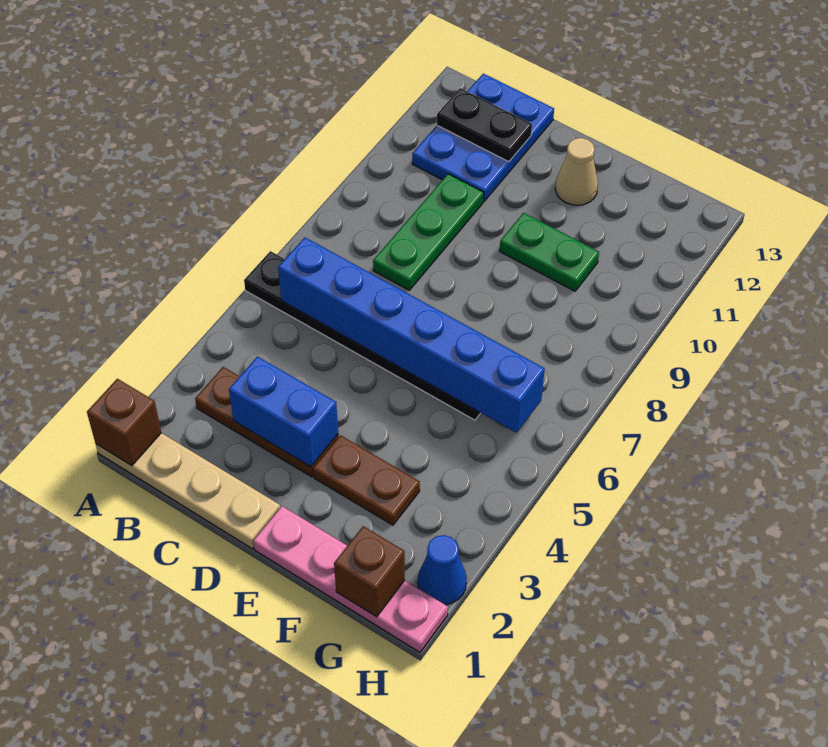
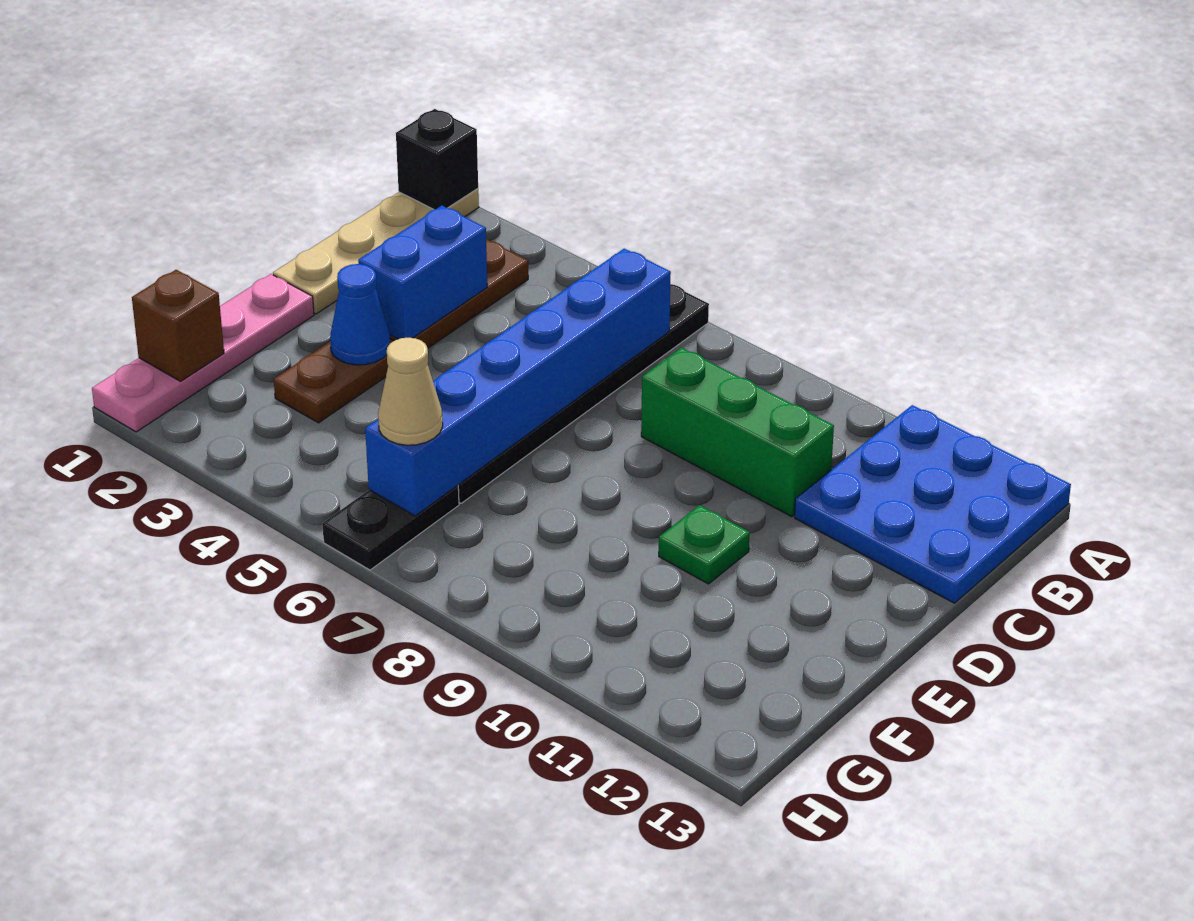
brown brick A1 level 2 -> black brick A1 level 2
blue plate B11:C13 level 1 -> blue plate A11:C13 level 1
black plate B12:C12 level 2 -> black plate G6:H6 level 1
green plate C8:C10 level 1 -> green brick C8:C10 level 1
green plate E10:F10 level 1 -> green plate E10 level 1
tan cone E12 level 1 -> tan cone G6 level 3
blue cone H2 level 1 -> blue cone E3 level 2

